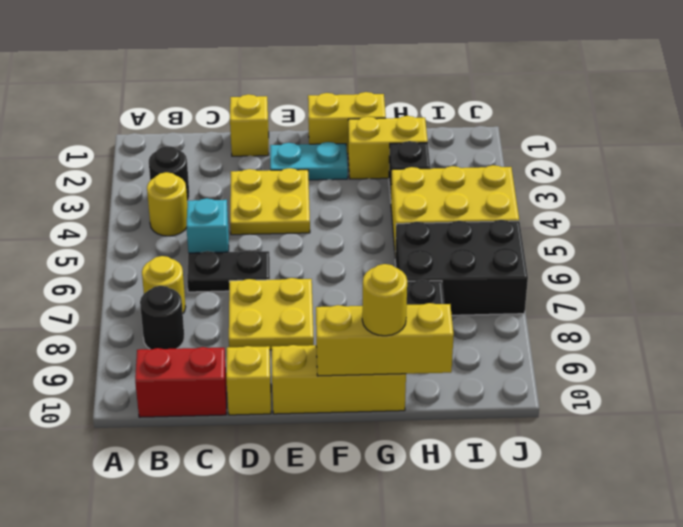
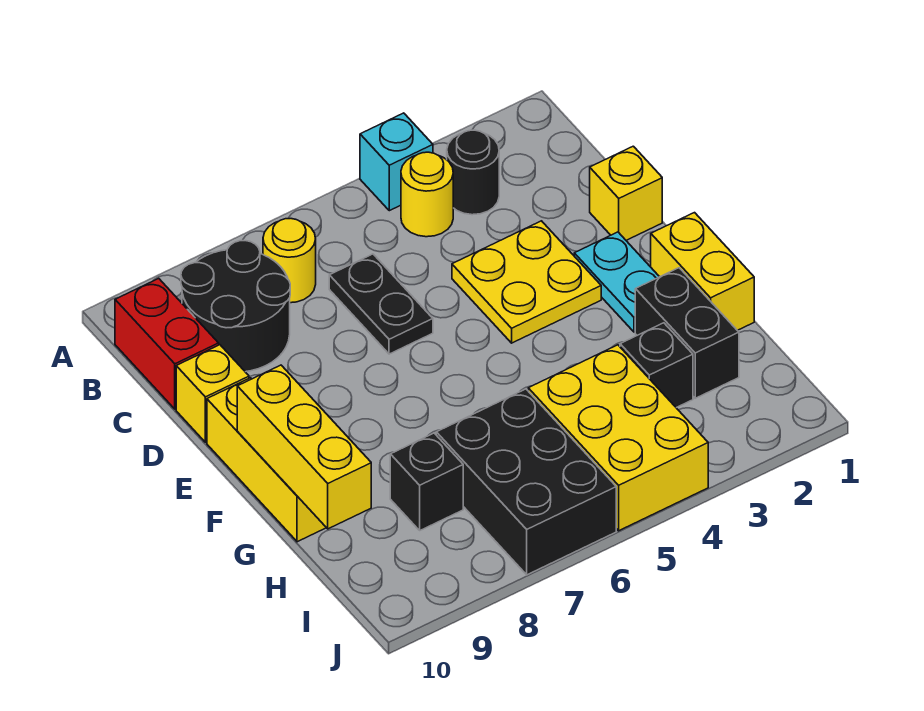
black round brick B8 level 1 -> black round brick B8:C9 level 1
cyan brick C5 level 1 -> cyan brick A4 level 1
yellow plate D7:E8 level 1 -> none
yellow brick G2:H2 level 1 -> black brick G2:H2 level 1
yellow round brick G10 level 3 -> none

